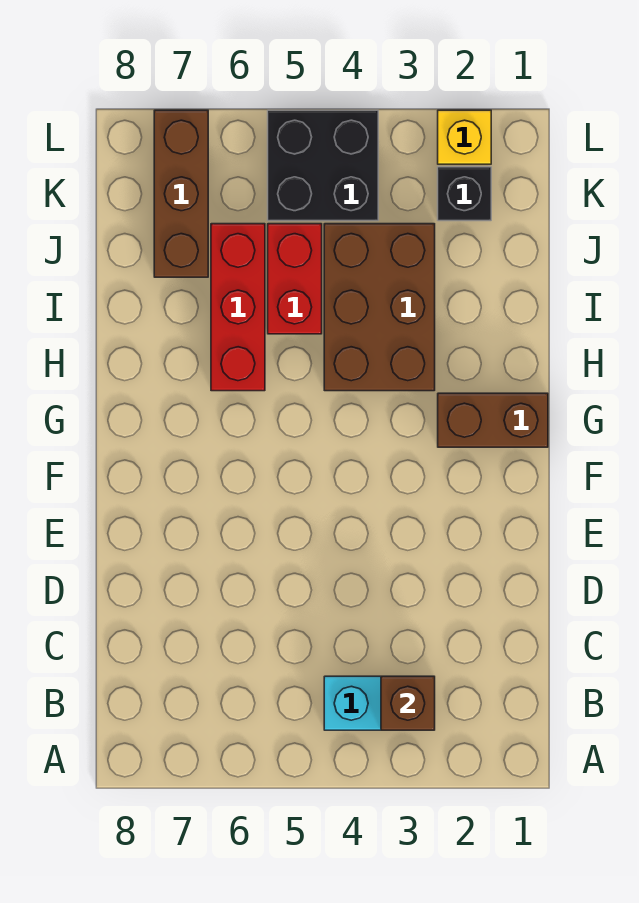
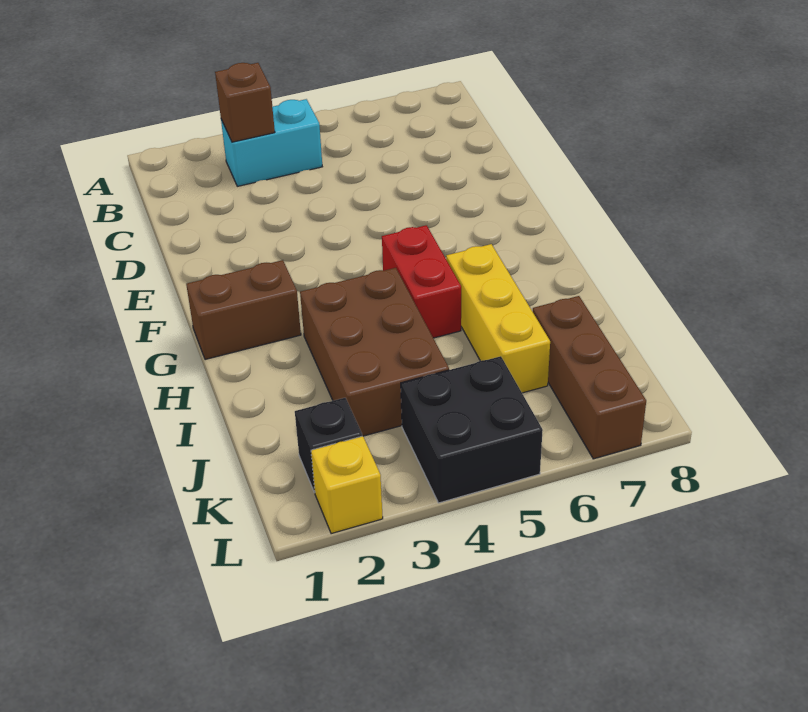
red brick H6:J6 level 1 -> yellow brick H6:J6 level 1
red brick I5:J5 level 1 -> red brick G5:H5 level 1

